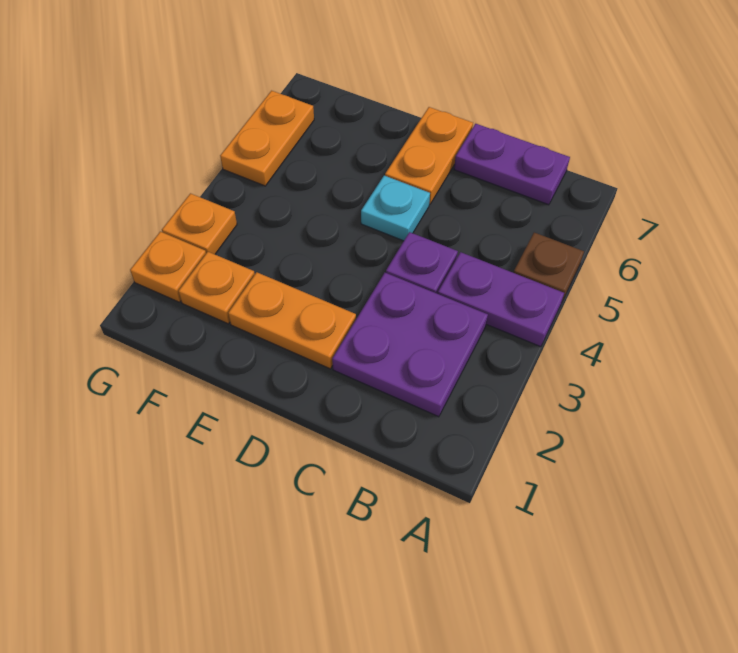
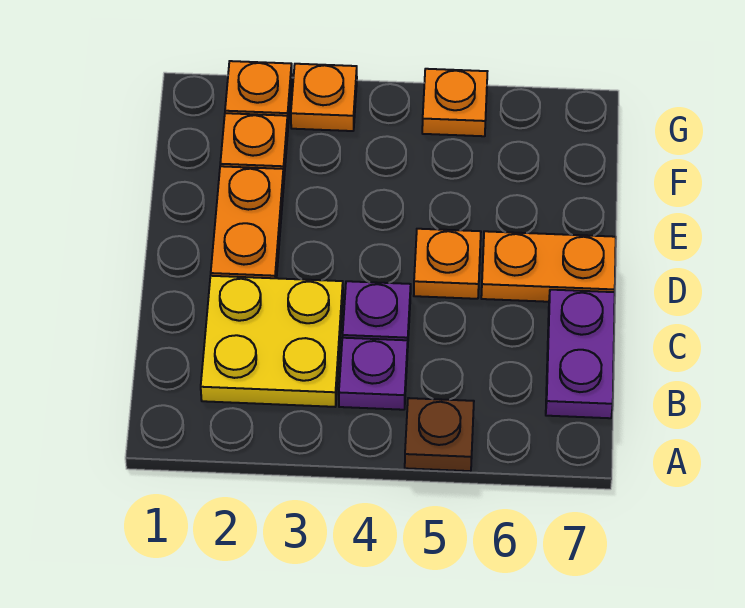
purple plate A4:B4 level 1 -> purple plate B4 level 1
purple plate B2:C3 level 1 -> yellow plate B2:C3 level 1
cyan plate D5 level 1 -> orange plate D5 level 1
orange plate G5:G6 level 1 -> orange plate G5 level 1

